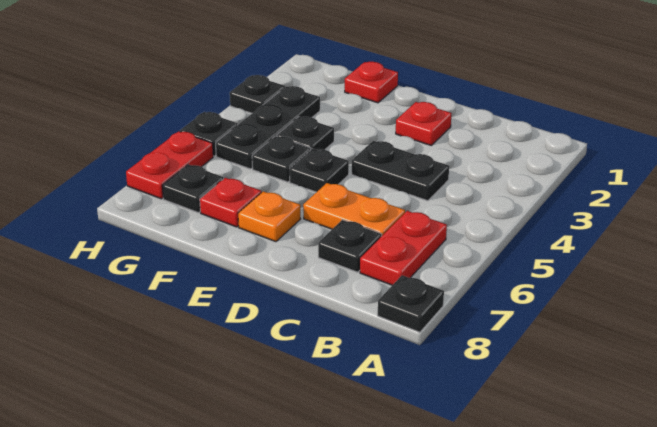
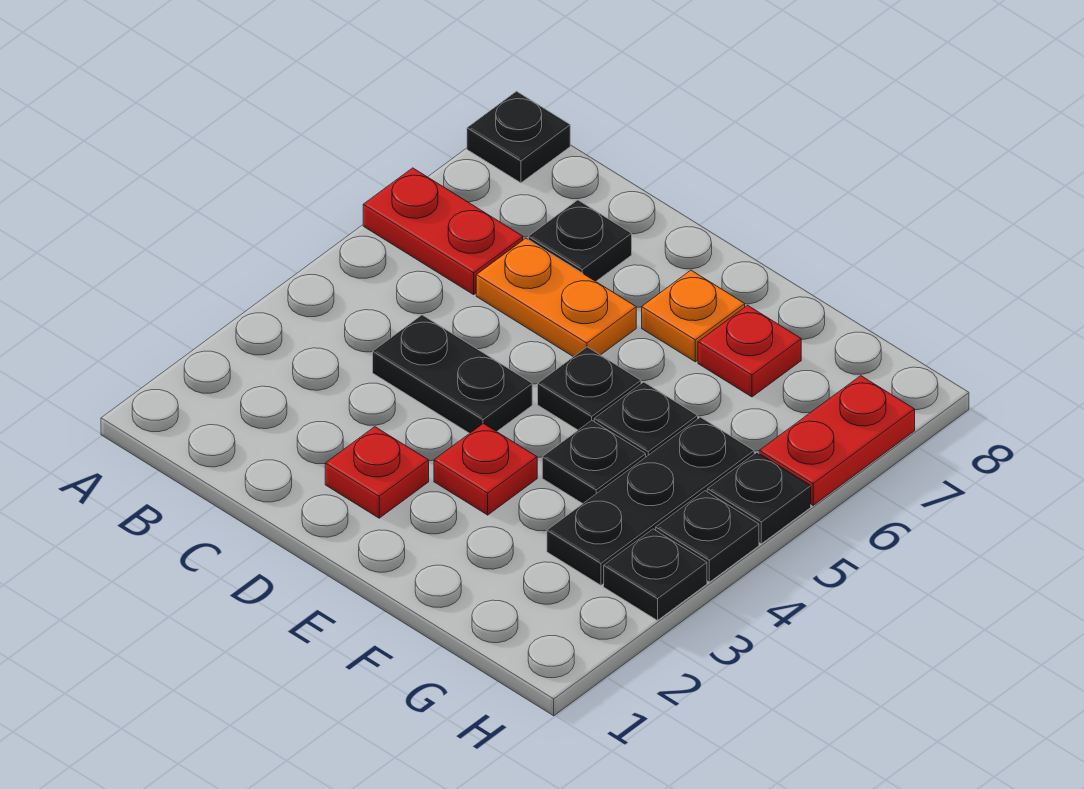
red plate B6:B7 level 1 -> red plate A6:B6 level 1
red plate F1 level 1 -> red plate E3 level 1
black plate G7 level 1 -> black plate H4 level 1

